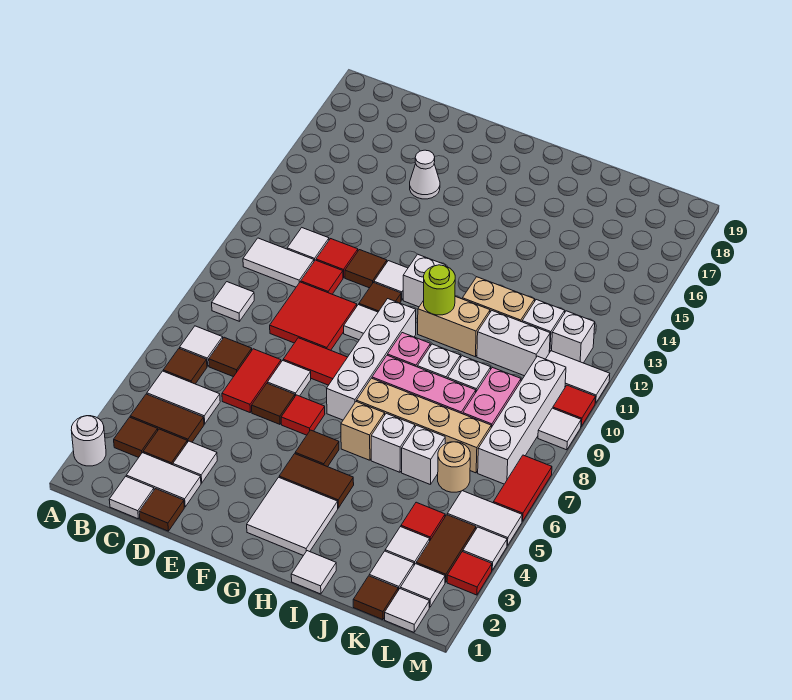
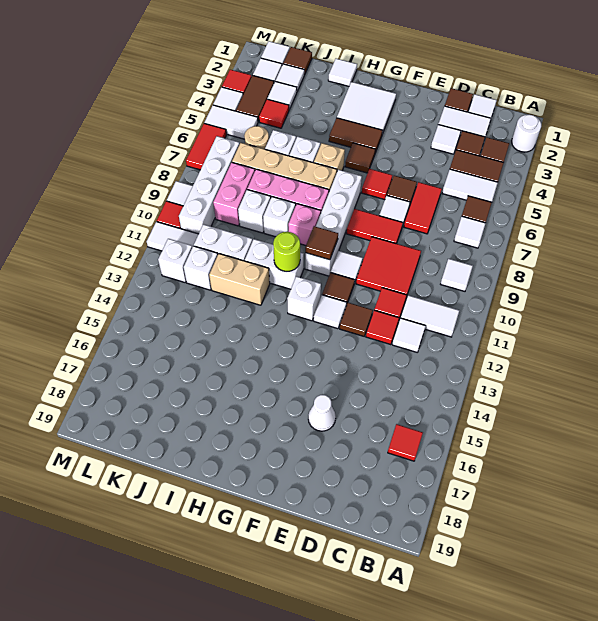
none -> red tile B16 level 1
brown tile C7 level 1 -> brown tile G10 level 2
tan brick H11:I11 level 1 -> white brick H11:I11 level 1

